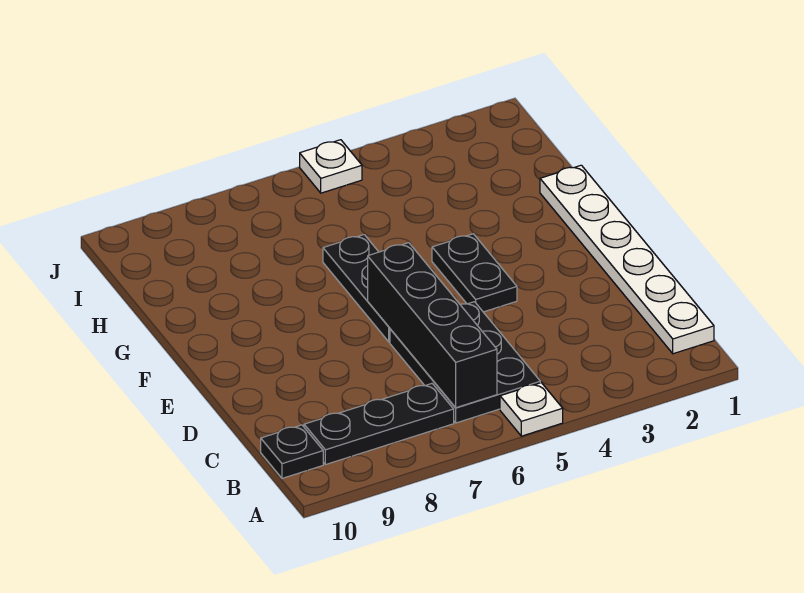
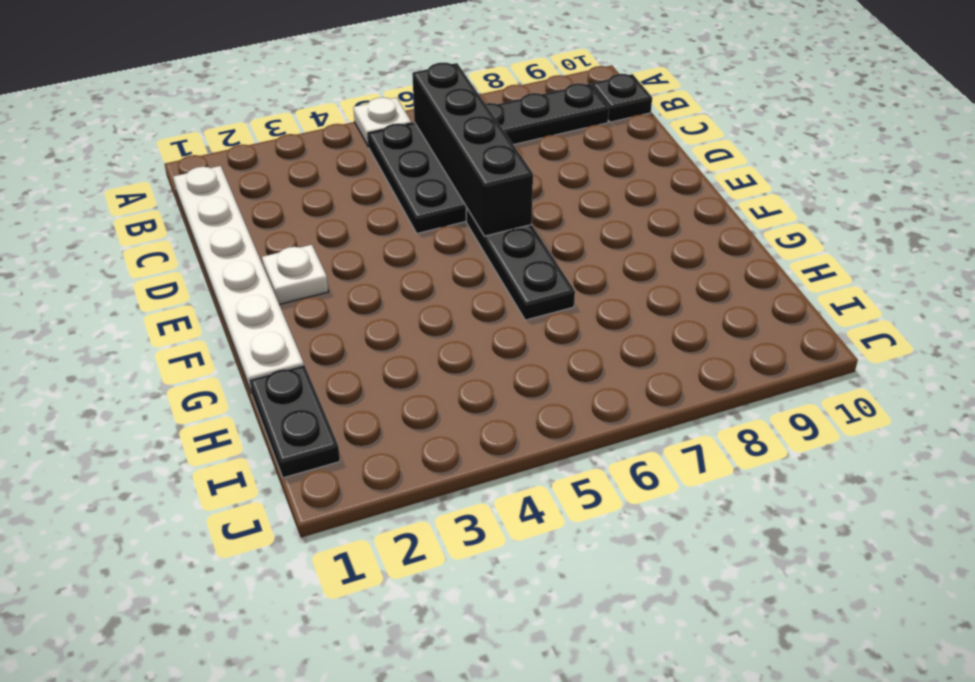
black plate E4:F4 level 1 -> black plate H1:I1 level 1
white plate J5 level 1 -> white plate E2 level 1

